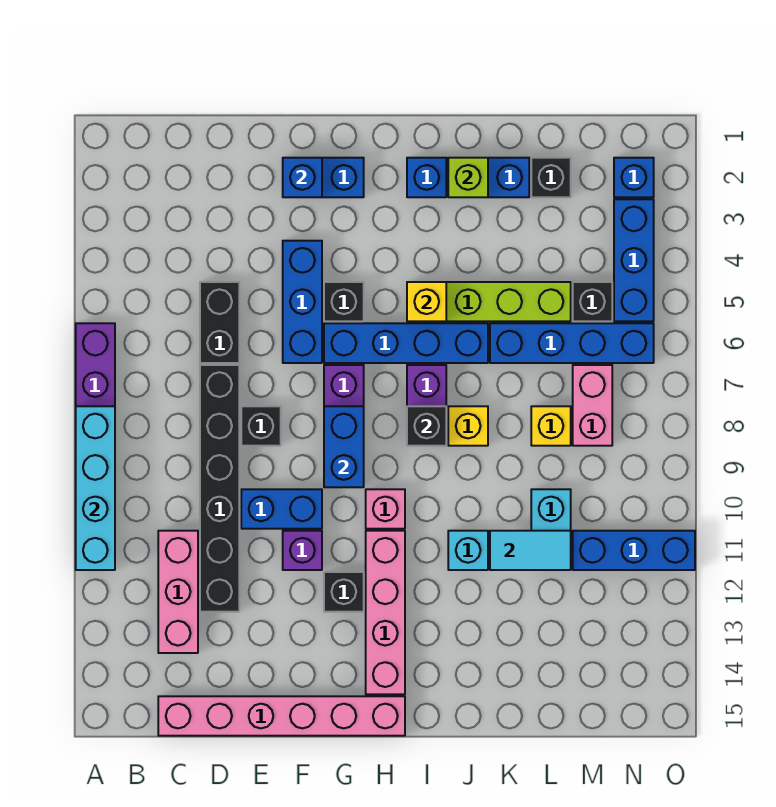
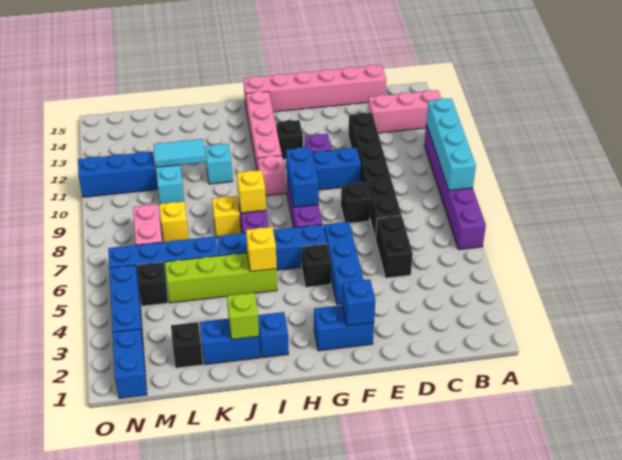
pink brick C11:C13 level 1 -> pink brick A13:C13 level 1
black brick I8 level 2 -> yellow brick I8 level 2
blue brick N2 level 1 -> blue brick N1:N2 level 1

